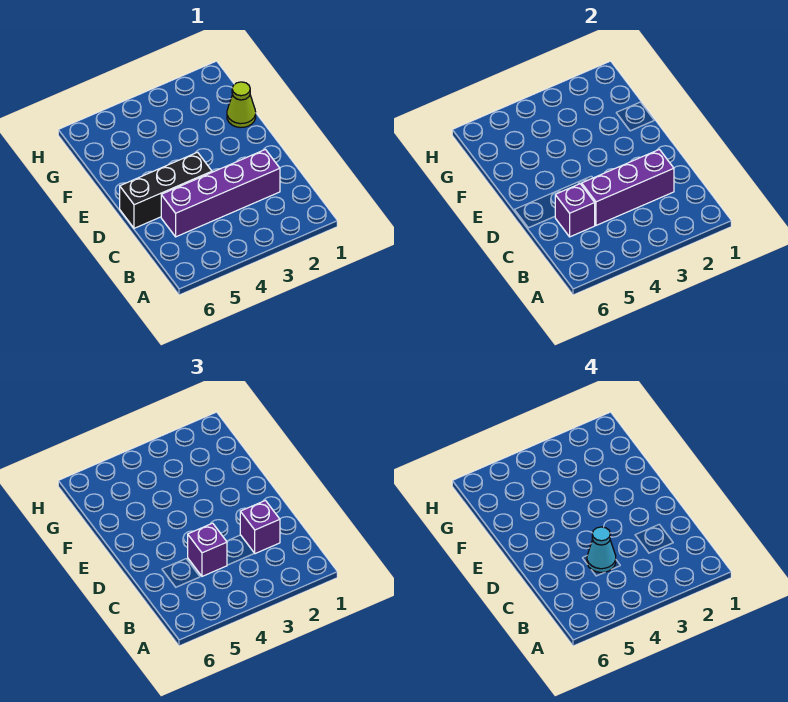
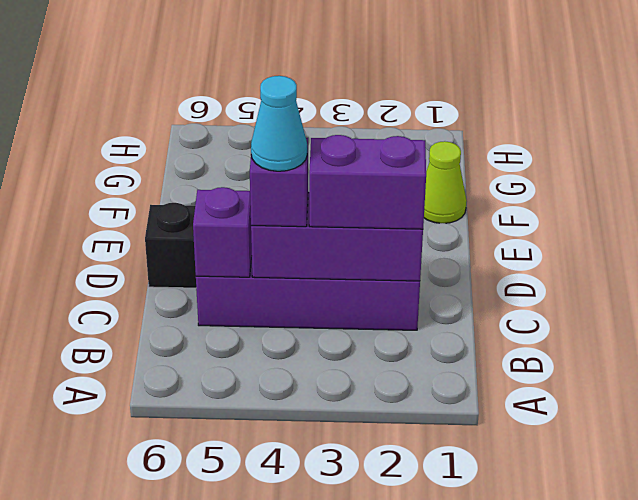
purple brick C2 level 3 -> purple brick C2:C3 level 3

